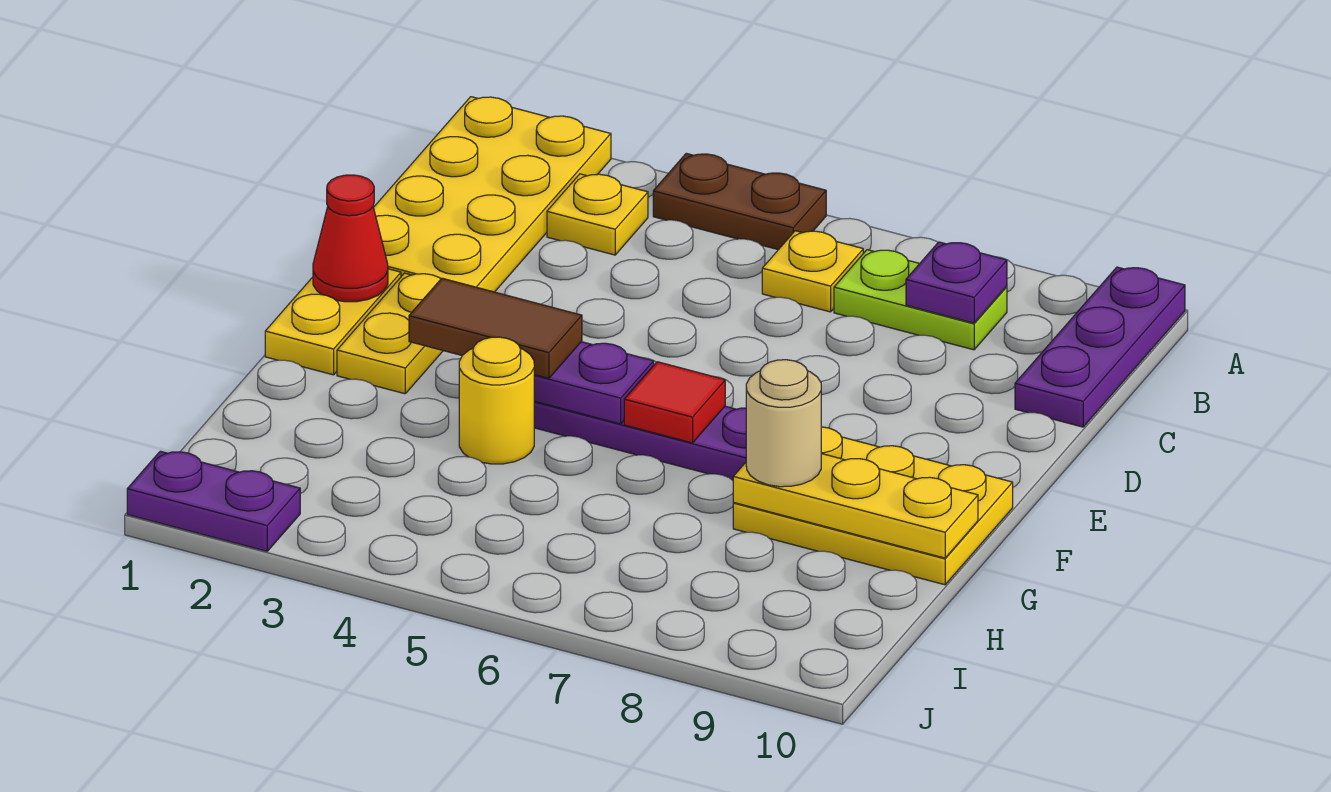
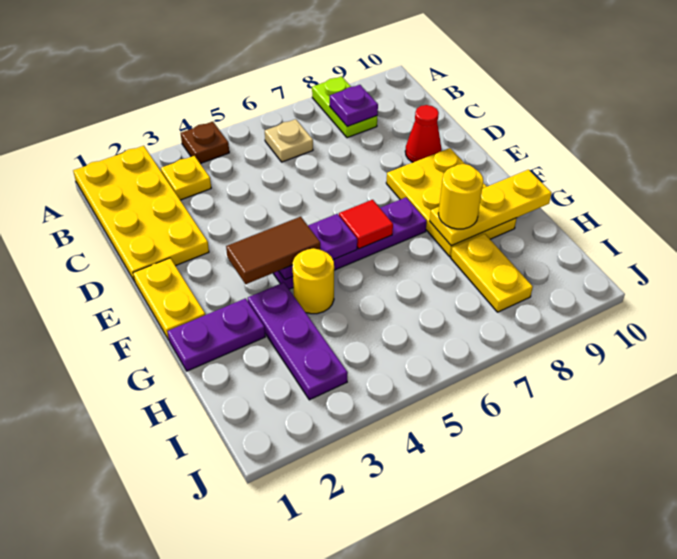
brown plate A4:A5 level 1 -> brown plate A4 level 1
purple plate A10:C10 level 1 -> purple plate G3:I3 level 1
yellow plate B6 level 1 -> tan plate B6 level 1
lime plate B7:B8 level 1 -> lime plate A8:B8 level 1
red cone E1 level 2 -> red cone D9 level 1
yellow plate E2:F2 level 1 -> yellow plate H8:I8 level 1
yellow plate F8:G10 level 1 -> yellow plate E8:G9 level 1
tan round brick G8 level 3 -> yellow round brick G8 level 3
purple plate J1:J2 level 1 -> purple plate G1:G2 level 1

